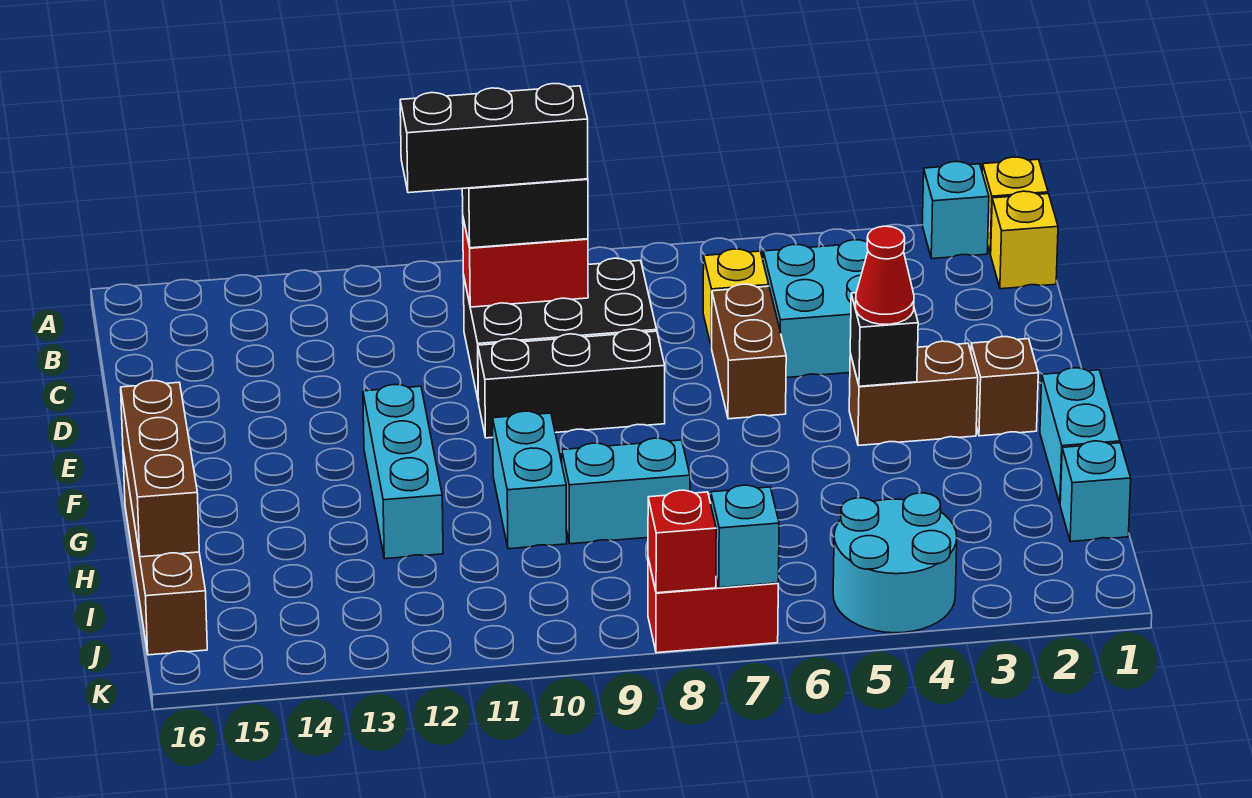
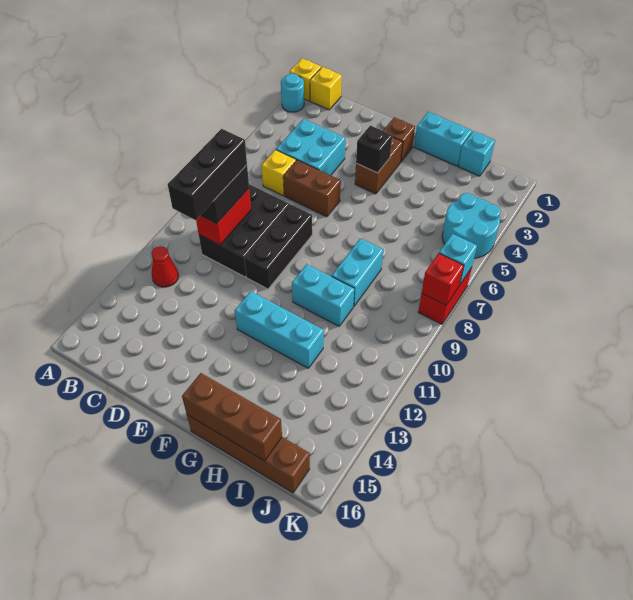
cyan brick A2 level 1 -> cyan round brick A2 level 1
red cone F4 level 3 -> red cone B12 level 1

